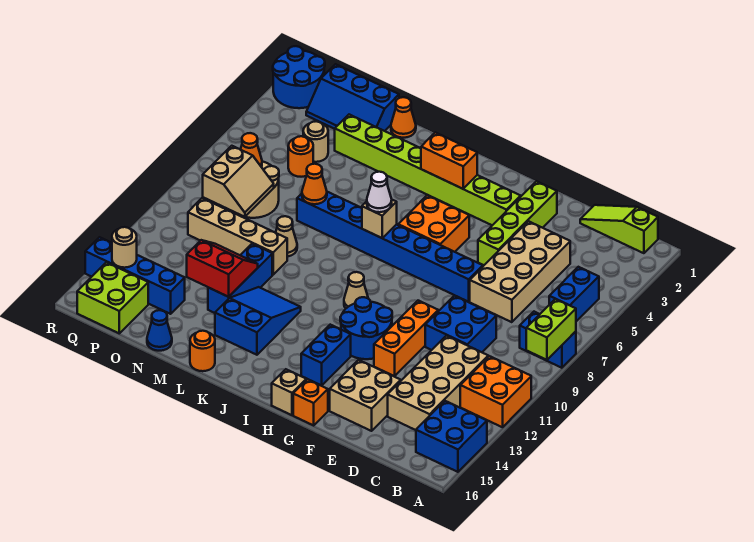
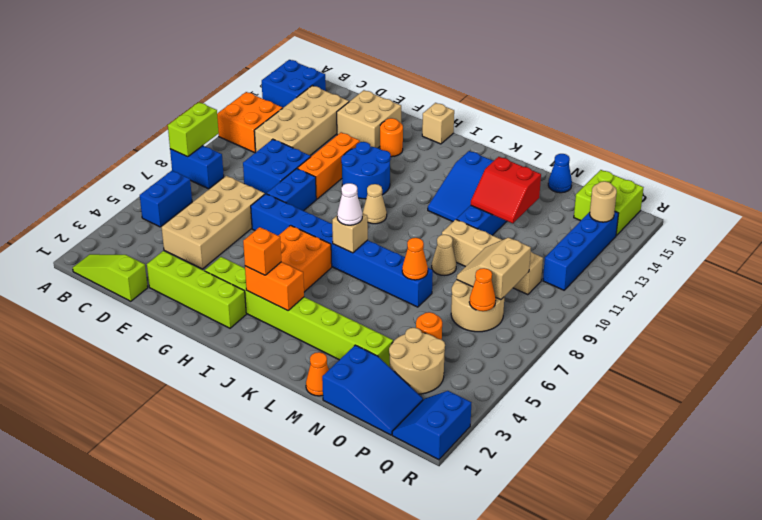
lime slope B1:D1 level 1 top B -> lime slope B1:D1 level 1 top D
lime brick F2:F5 level 1 -> lime brick E2:H2 level 1
orange brick G16 level 1 -> orange brick I3 level 3
blue brick H13:H14 level 1 -> blue brick F8:F9 level 1
orange round brick L16 level 1 -> orange round brick G14 level 1
blue slope N1:P2 level 1 top 1 -> blue slope N1:P2 level 1 top N
tan round brick O4 level 1 -> tan round brick O3:P4 level 1
blue brick O14:R14 level 1 -> blue brick Q11:Q14 level 1
blue round brick Q1:R2 level 1 -> blue slope Q1:R2 level 1 top R

